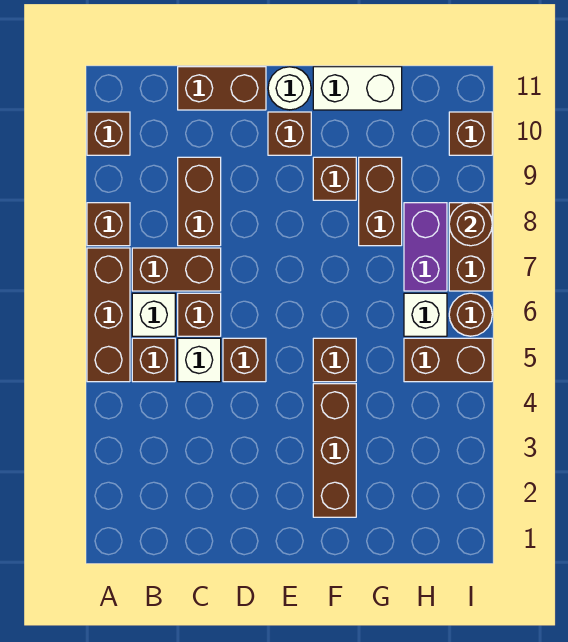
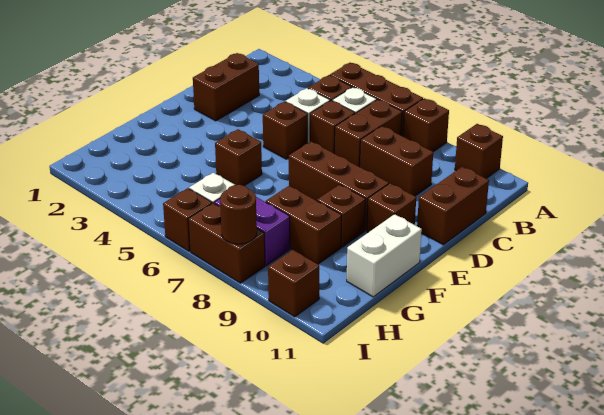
white round brick E11 level 1 -> none
brown brick F2:F4 level 1 -> brown brick E7:E9 level 1
brown brick H5:I5 level 1 -> brown brick C2:D2 level 1
brown round brick I6 level 1 -> brown brick I6 level 1

